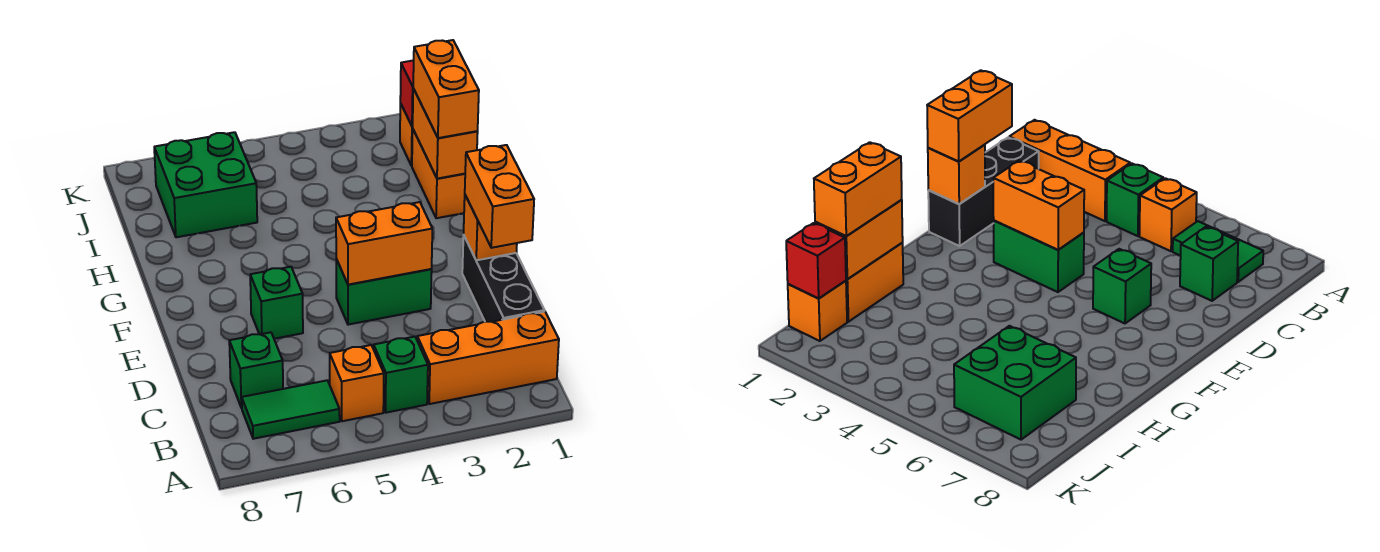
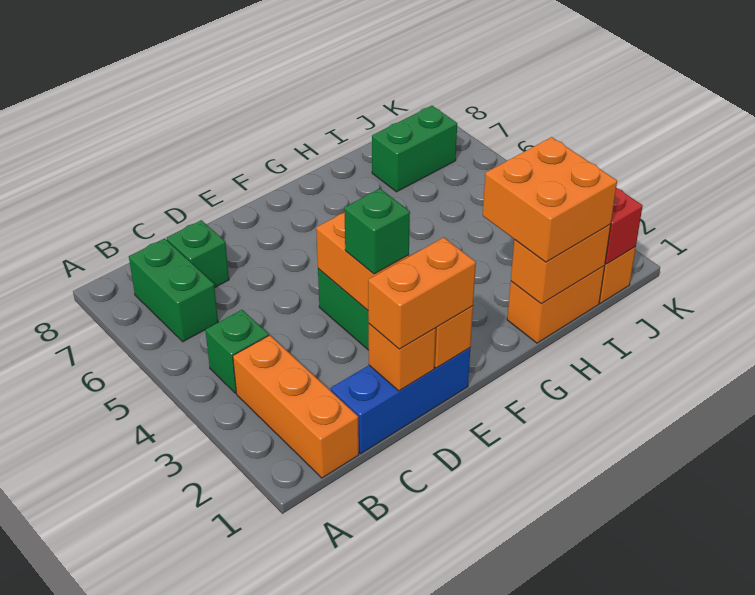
orange brick B5 level 1 -> orange brick D1 level 2
green tile B6:B7 level 1 -> green brick B6:B7 level 1
black brick C1:E1 level 1 -> blue brick C1:E1 level 1
green brick E6 level 1 -> green brick E3 level 3
orange brick H1:I1 level 3 -> orange brick H1:I2 level 3
green brick I6:J7 level 1 -> green brick I7:J7 level 1

